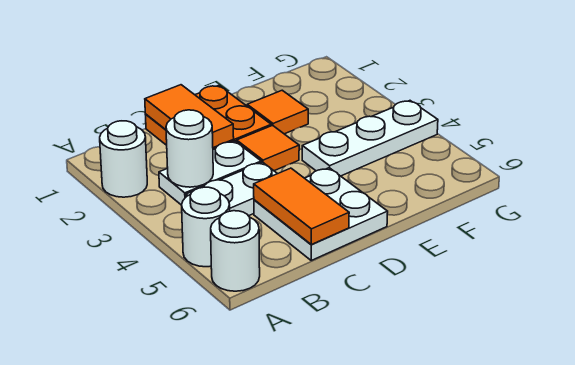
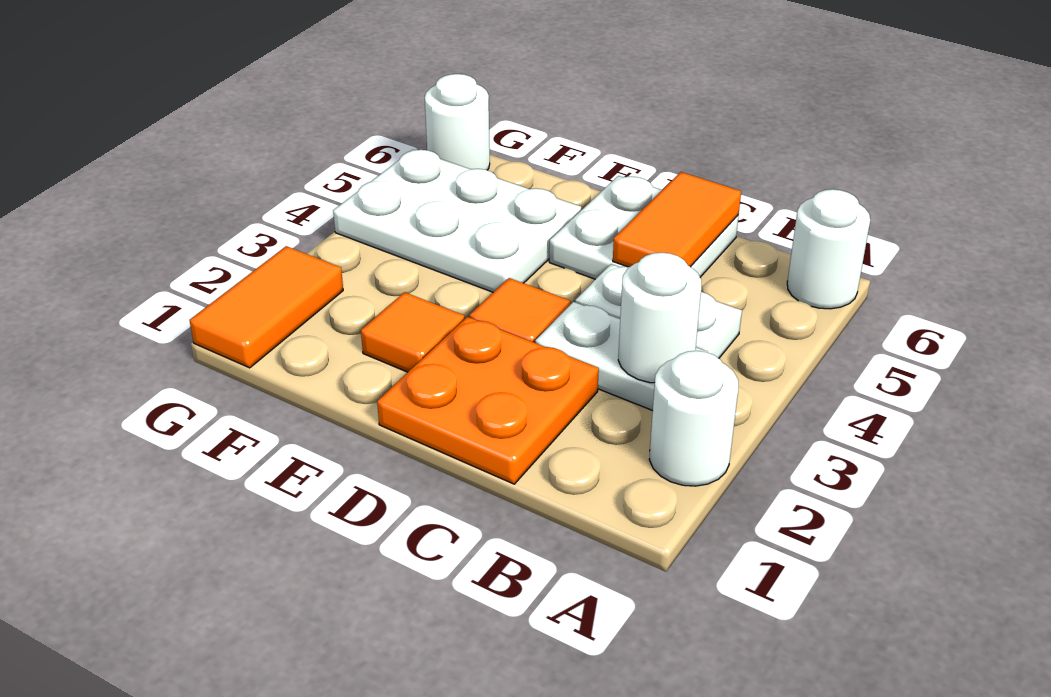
white round brick A5 level 1 -> white round brick G6 level 1
orange tile C1:C2 level 2 -> orange tile G1:G2 level 1
white plate E4:G4 level 1 -> white plate E4:G5 level 1

